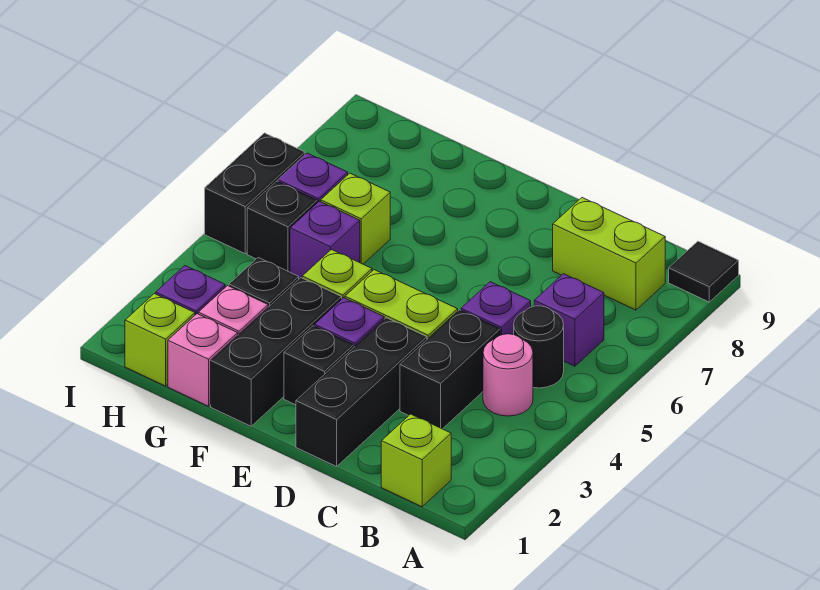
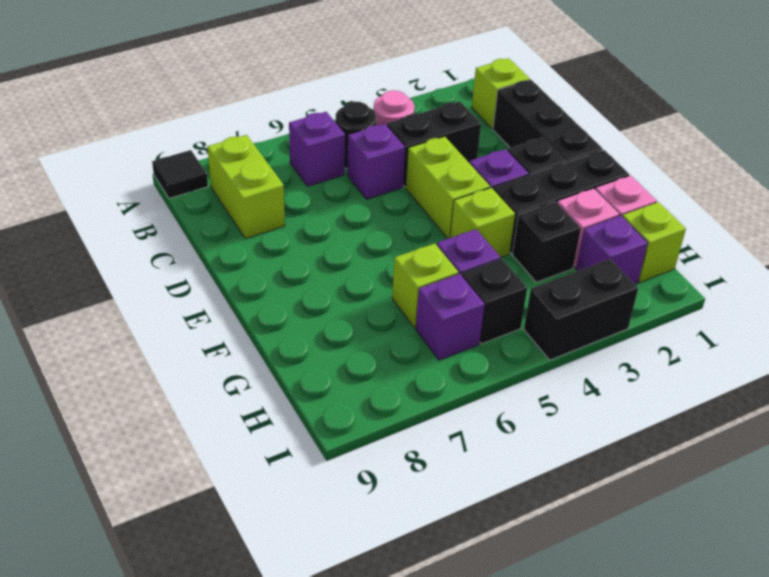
black brick D1:D3 level 1 -> black brick C1:E1 level 1
black brick I5:I6 level 1 -> black brick I3:I4 level 1

